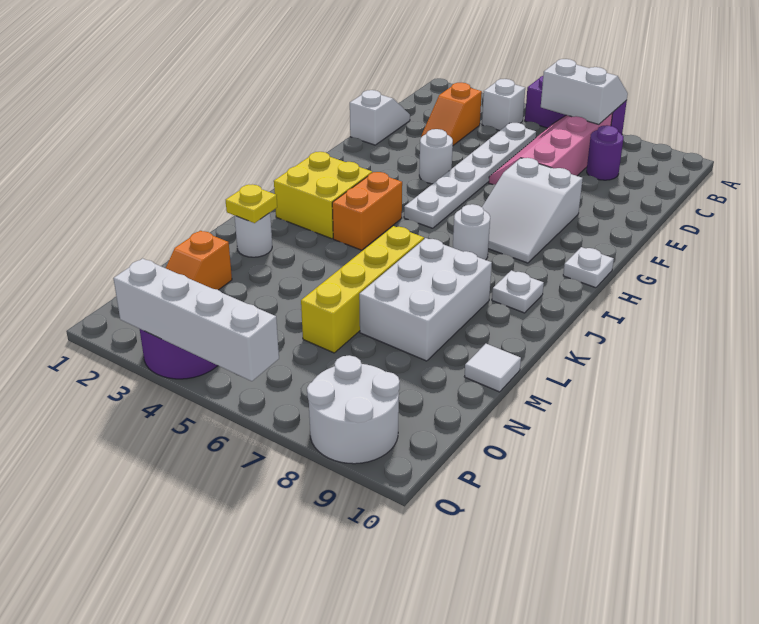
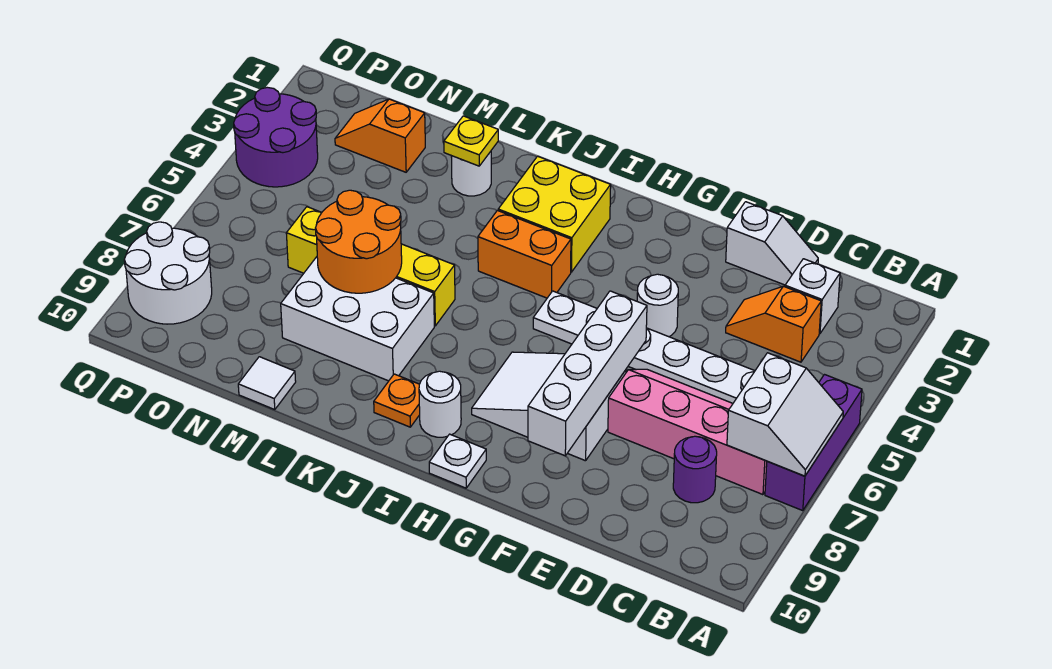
white brick B4 level 1 -> white brick C2 level 1
white round brick I7 level 1 -> white round brick I9 level 1
white plate J9 level 1 -> orange plate J9 level 1
none -> orange round brick L6:M7 level 2
white brick Q3:Q6 level 2 -> white brick F6:F9 level 2

